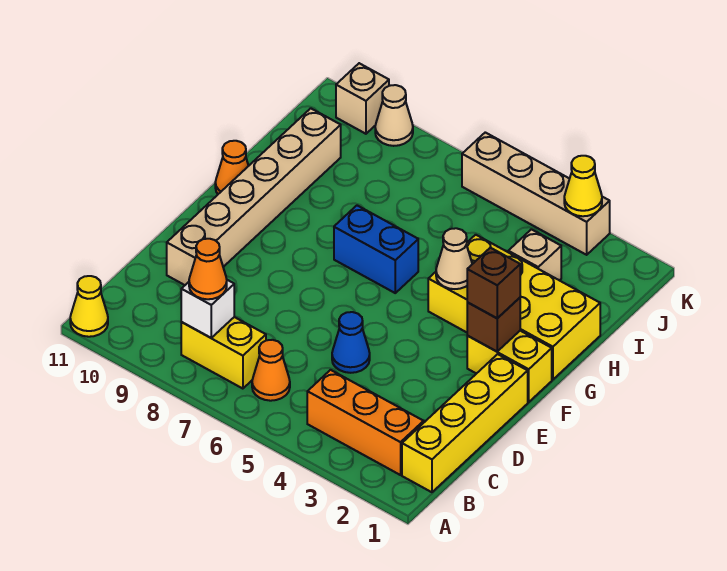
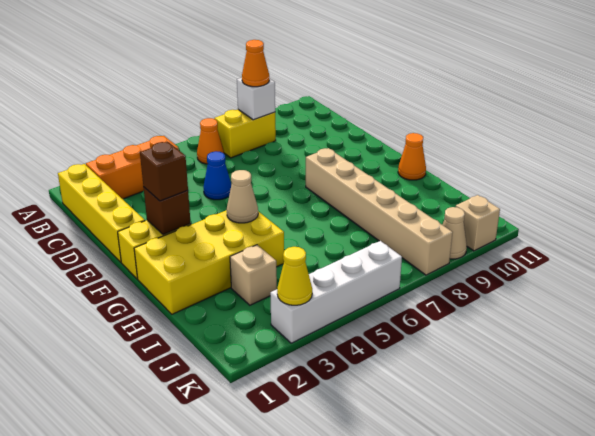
yellow cone A11 level 1 -> none
tan brick D10:I10 level 1 -> tan brick F8:K8 level 1
blue brick G6:G7 level 1 -> none
tan brick K3:K6 level 1 -> white brick K3:K6 level 1

